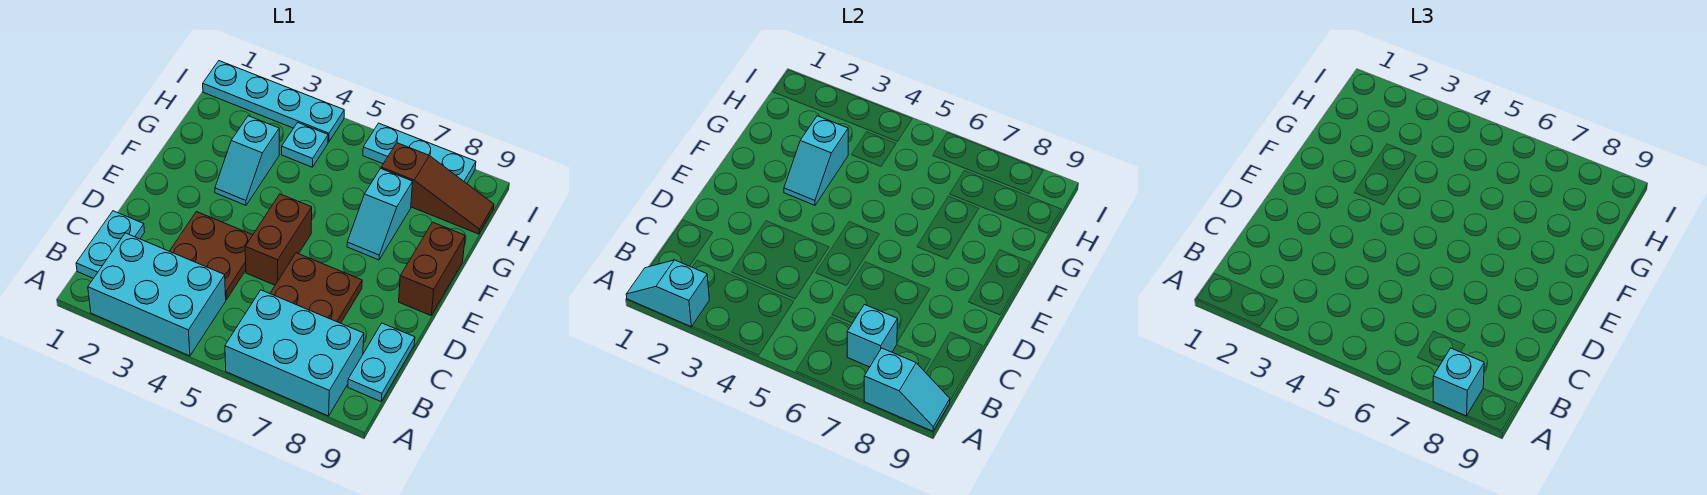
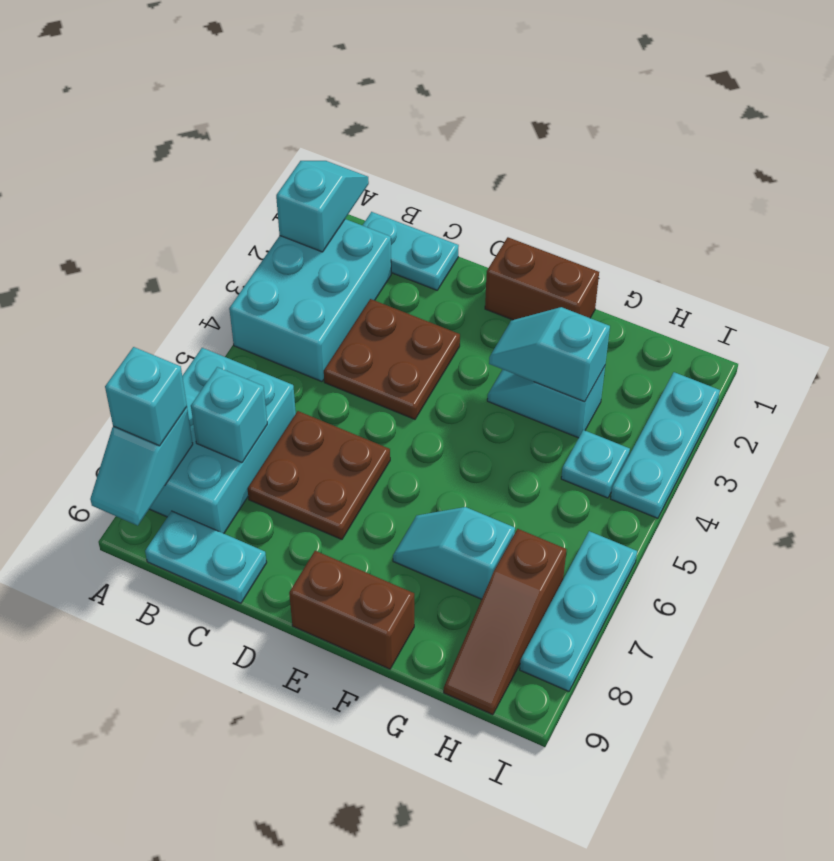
brown brick D5:E5 level 1 -> brown brick E1:F1 level 1
cyan plate I1:I4 level 1 -> cyan plate I2:I4 level 1

